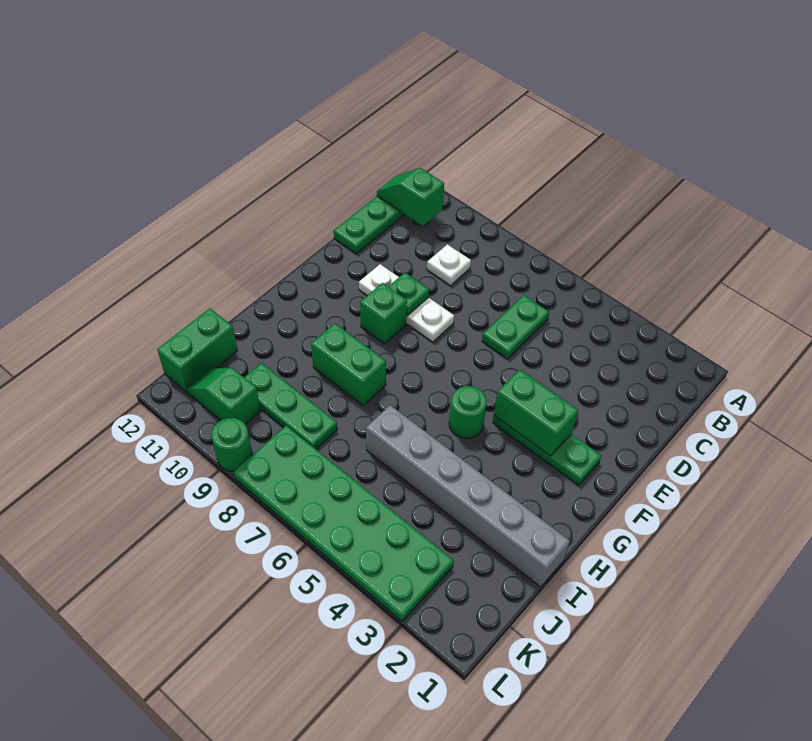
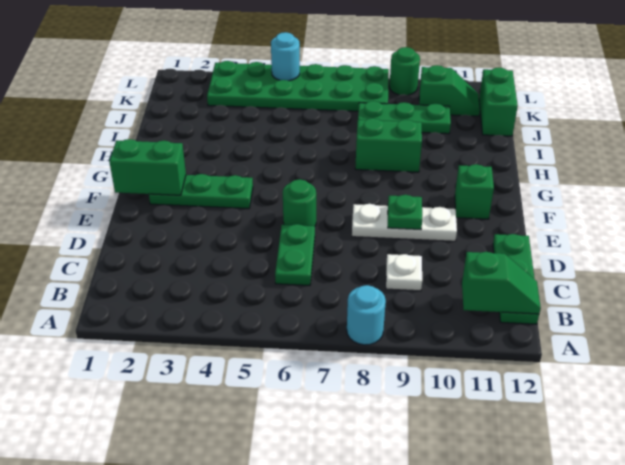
none -> cyan round brick A8 level 1
green brick F3:F4 level 2 -> green brick F1:F2 level 2
green brick F9 level 1 -> green brick F11 level 1
green round brick G5 level 1 -> green round brick E6 level 1
grey brick I1:I6 level 1 -> none
none -> cyan round brick L5 level 2

